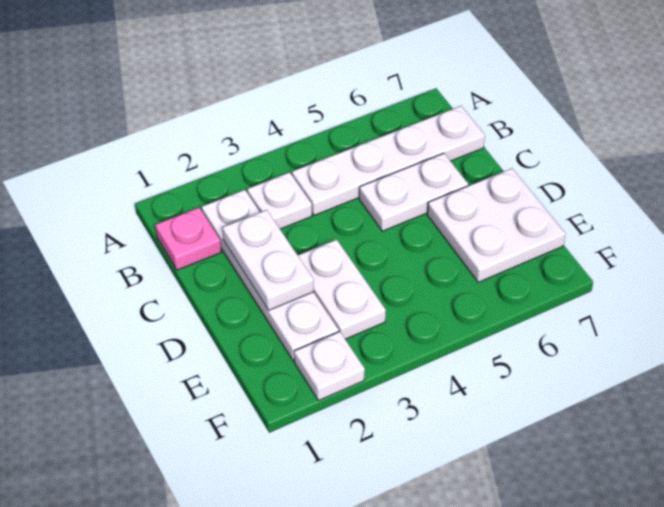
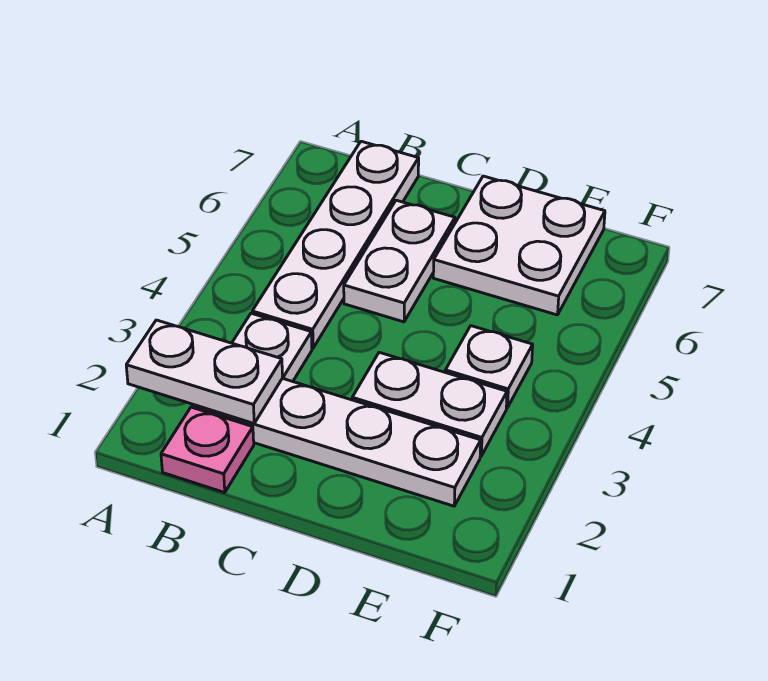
white plate C2:D2 level 2 -> white plate A2:B2 level 2
white plate F2 level 1 -> white plate E4 level 1

